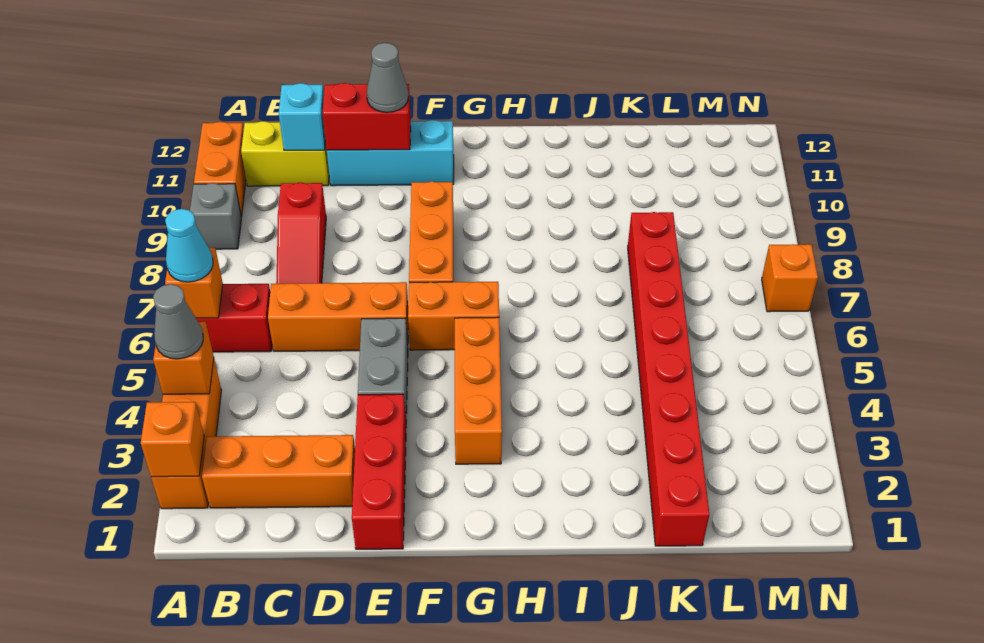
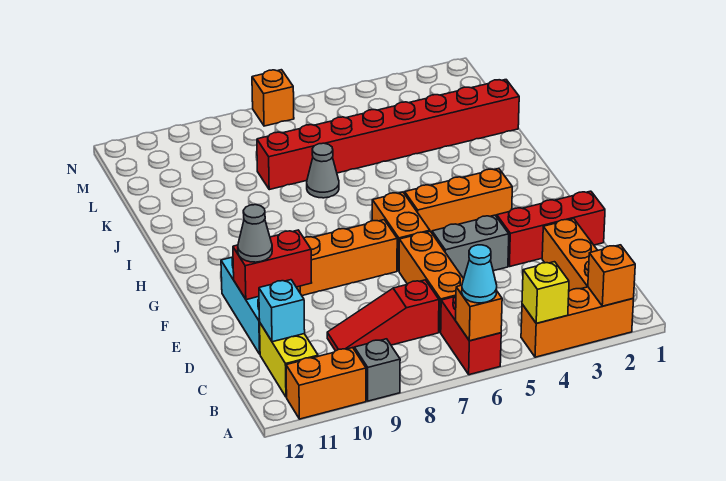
orange brick A4 level 2 -> yellow brick A4 level 2
grey cone A4 level 3 -> grey cone J7 level 1
red slope C7:C9 level 1 top 9 -> red slope C7:C9 level 1 top 7
red brick D11:E11 level 2 -> red brick E10:E11 level 2

